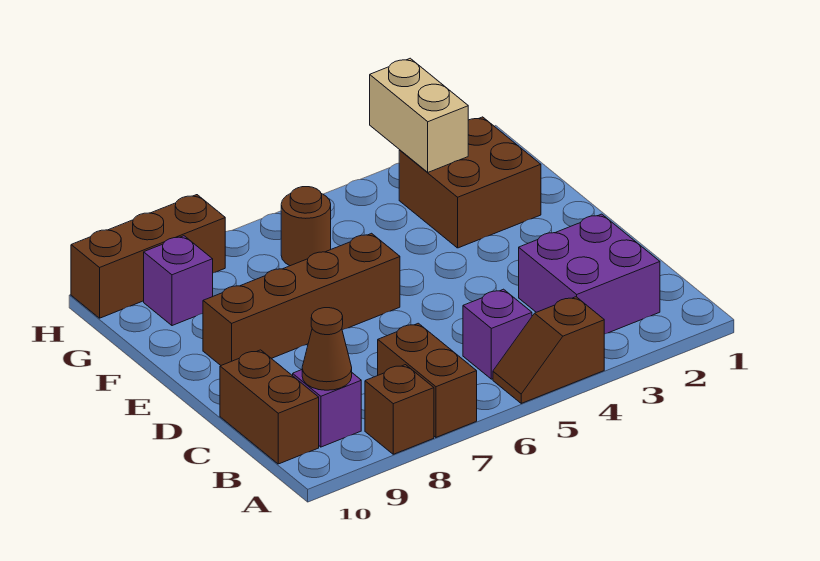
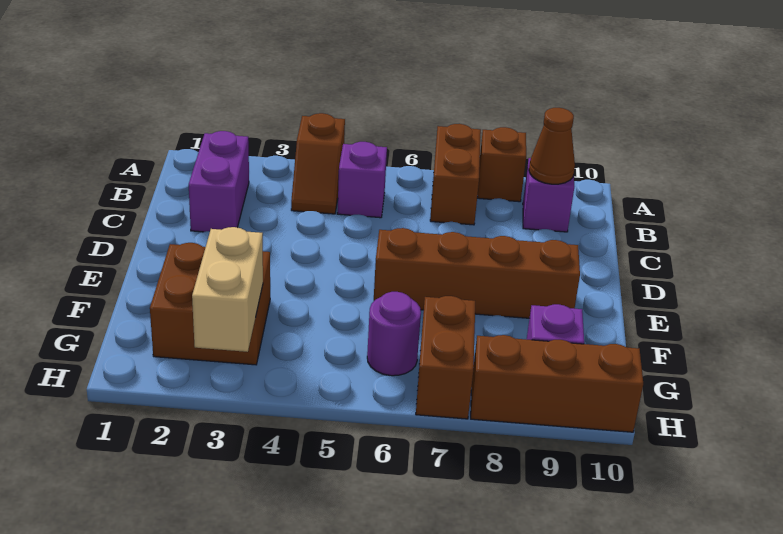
brown slope A4:A5 level 1 top 4 -> brown slope A4:B4 level 1 top A
purple brick B2:C3 level 1 -> purple brick B2:C2 level 1
brown brick B10:C10 level 1 -> brown brick G7:H7 level 1
brown round brick G6 level 1 -> purple round brick G6 level 1

